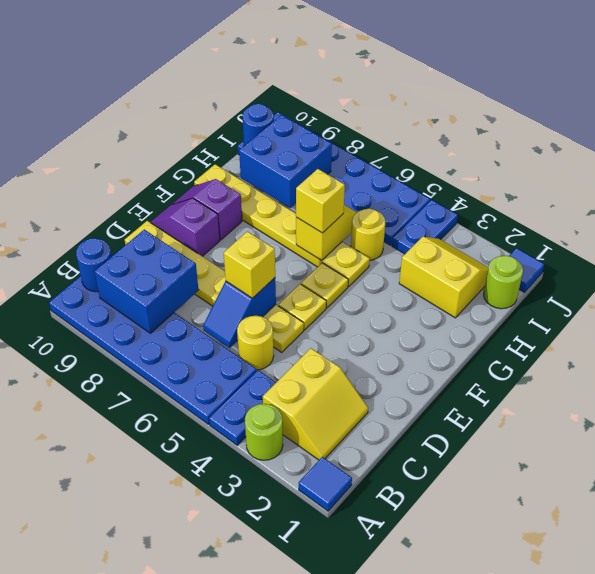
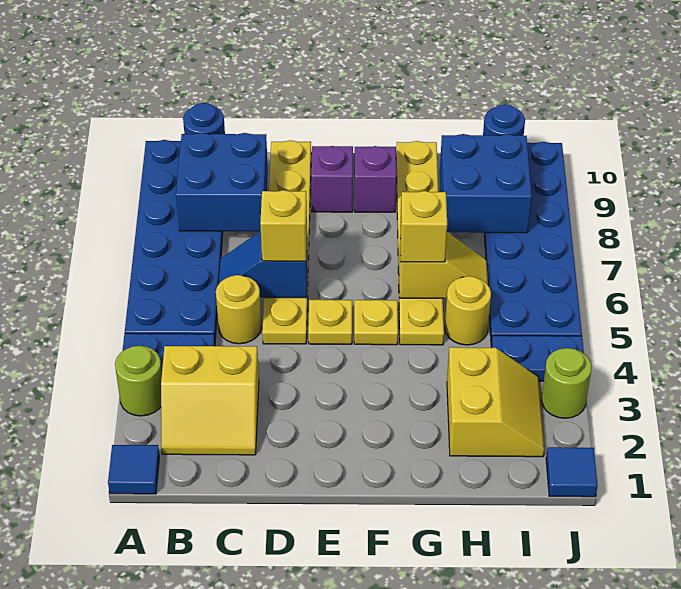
lime round brick I1 level 1 -> lime round brick J3 level 1

